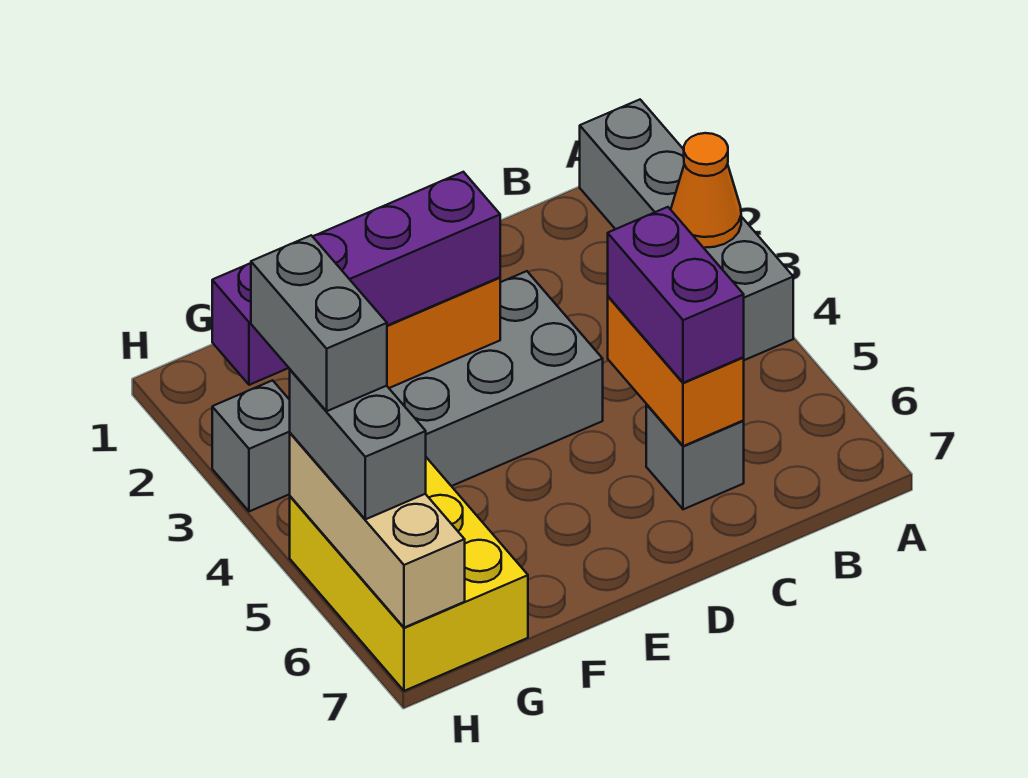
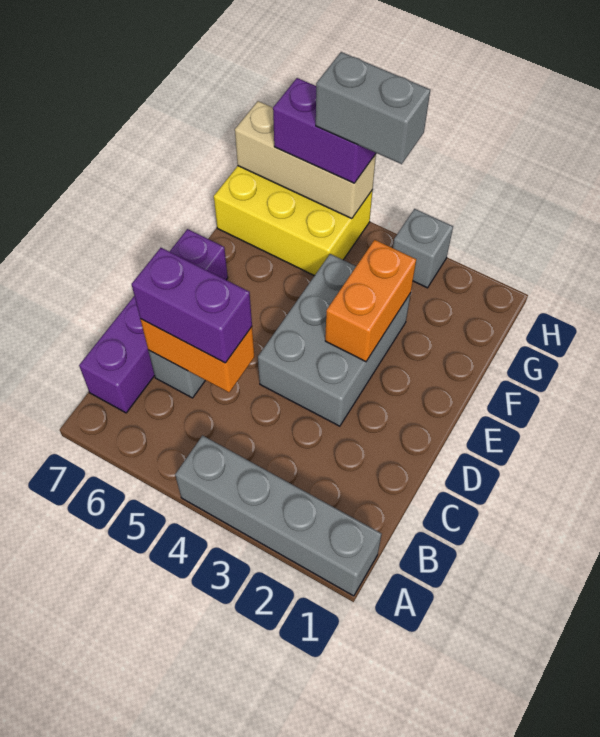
orange cone A3 level 2 -> none
purple brick E3:H3 level 3 -> purple brick B7:E7 level 1
grey brick H5:H6 level 3 -> purple brick H5:H6 level 3

